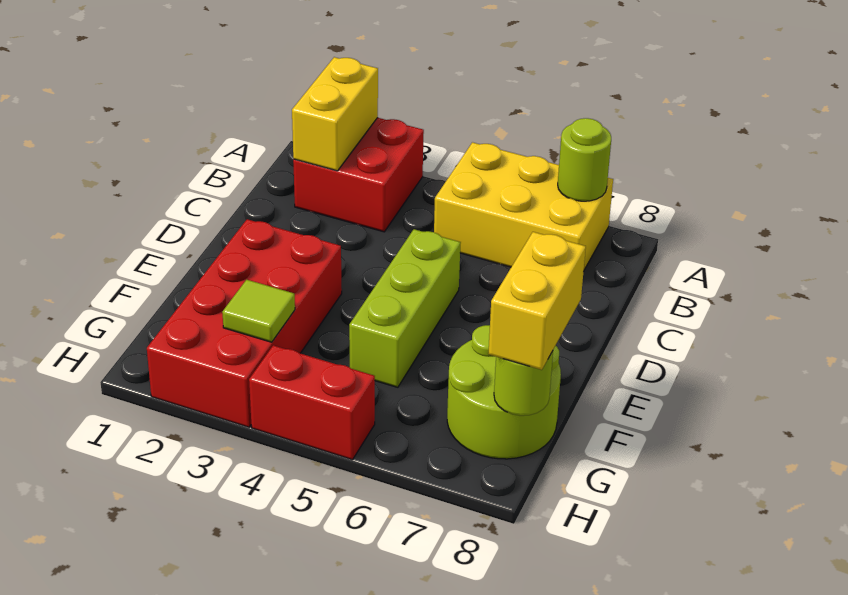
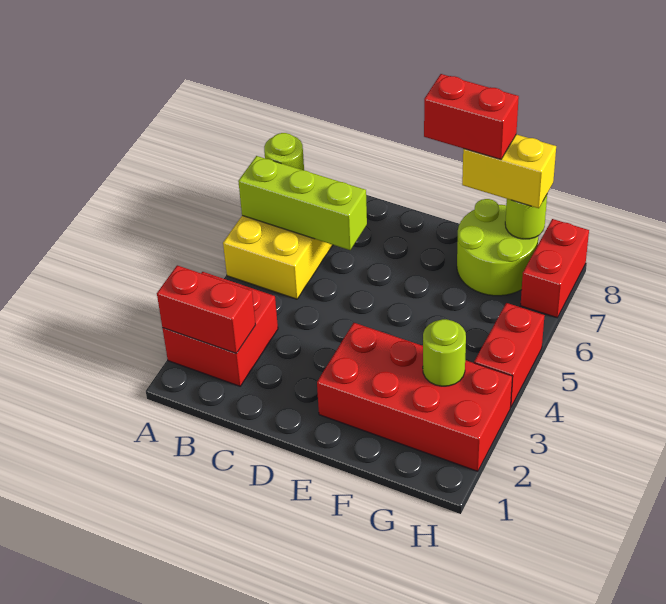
yellow brick A2:B2 level 2 -> red brick A2:B2 level 2
lime brick D5:F5 level 1 -> lime brick A6:C6 level 2
none -> red brick E8:F8 level 4
lime tile G3 level 2 -> lime round brick G3 level 2
none -> red brick H7:H8 level 1

